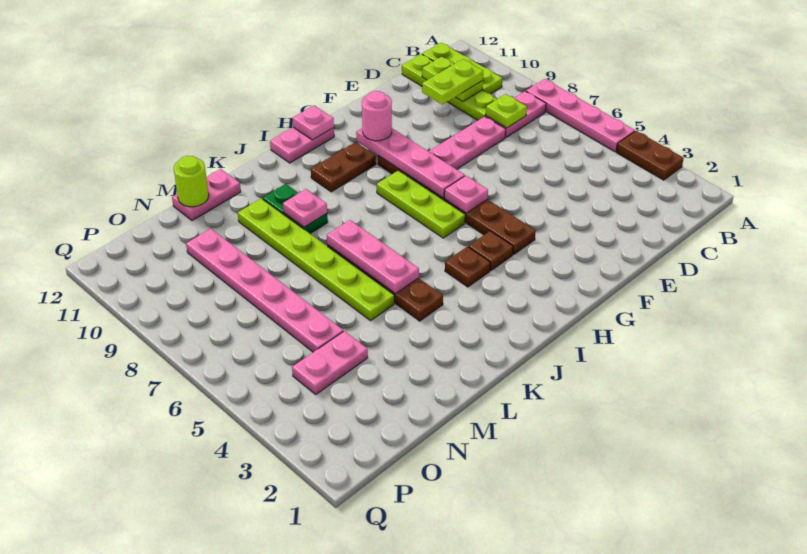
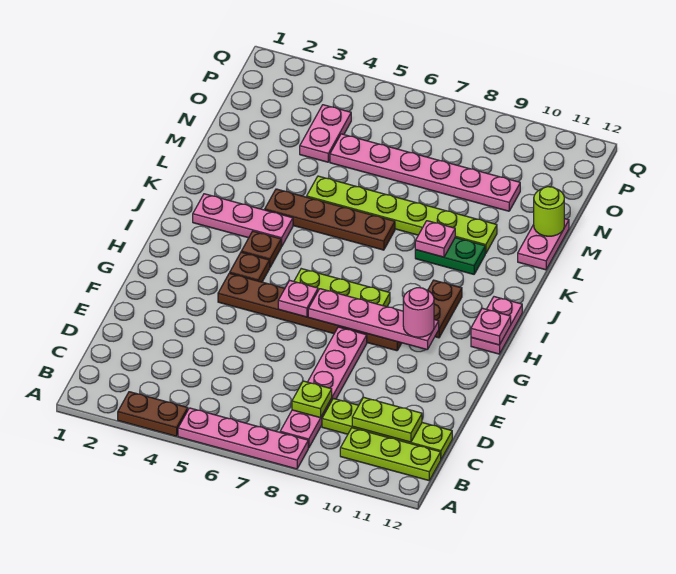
lime plate C10:D10 level 3 -> none
pink plate K5:K7 level 2 -> pink plate J2:J4 level 1

